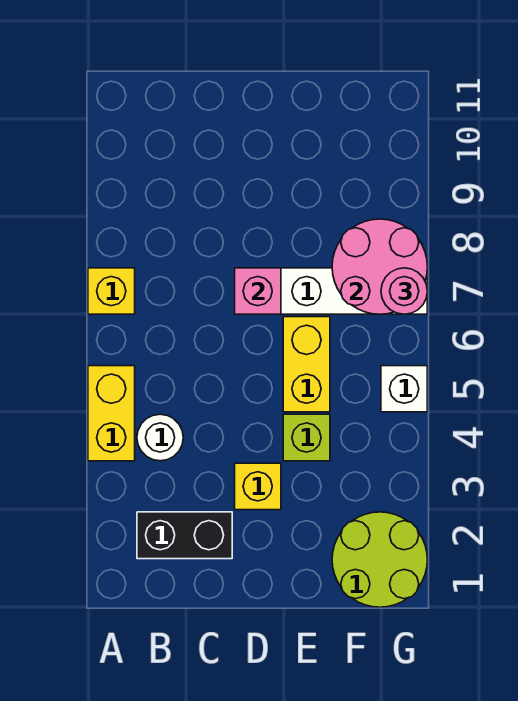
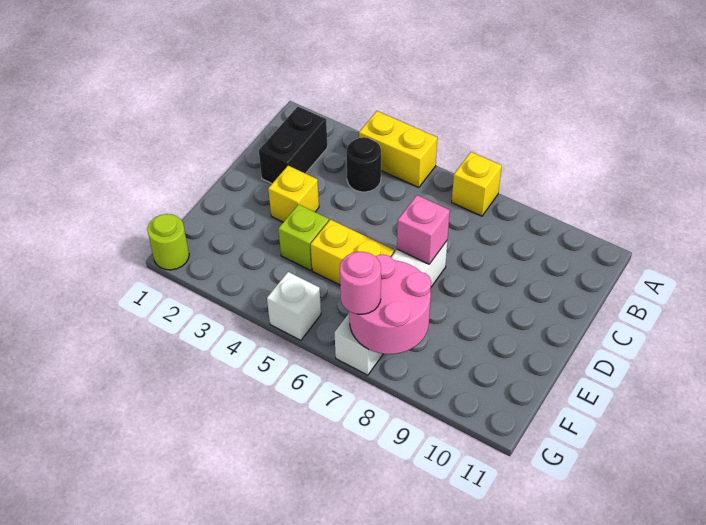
white round brick B4 level 1 -> black round brick B4 level 1
lime round brick F1:G2 level 1 -> lime round brick G1 level 1

